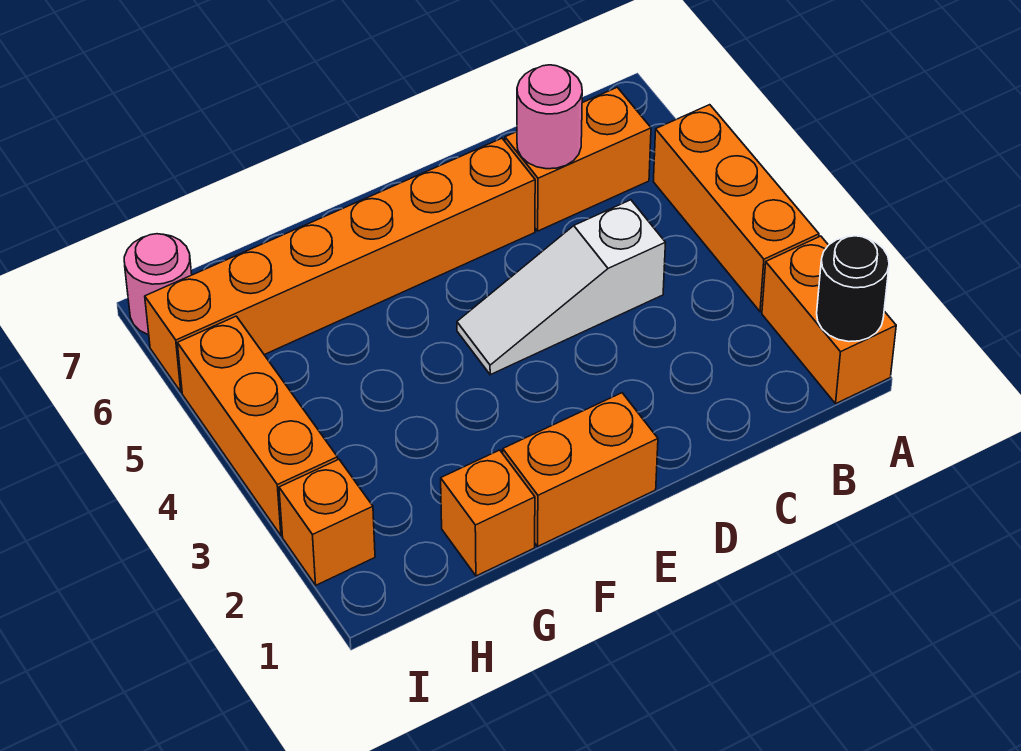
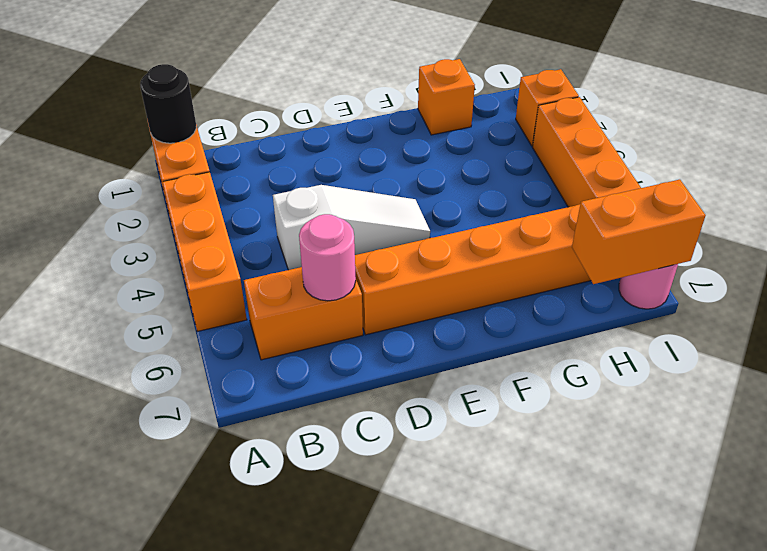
orange brick E1:F1 level 1 -> orange brick H7:I7 level 2

